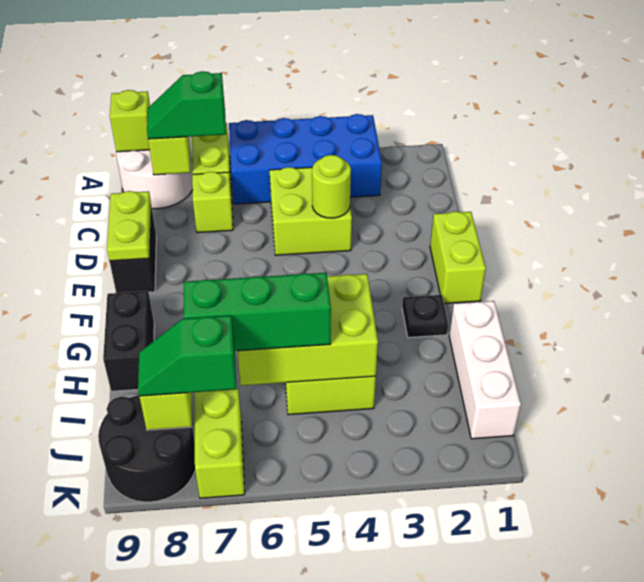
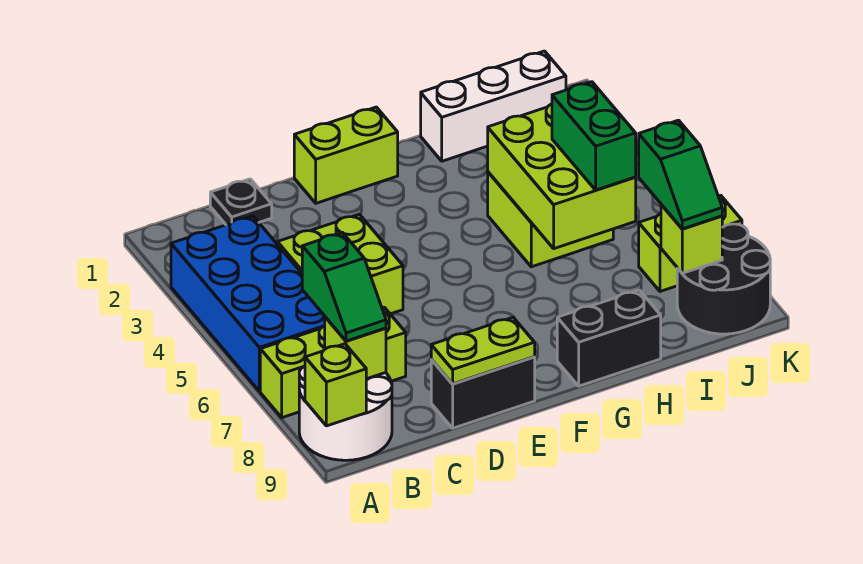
lime round brick D4 level 2 -> none
black plate G2 level 1 -> black plate C1 level 1
green brick I5:I7 level 3 -> green brick I5:I6 level 3

